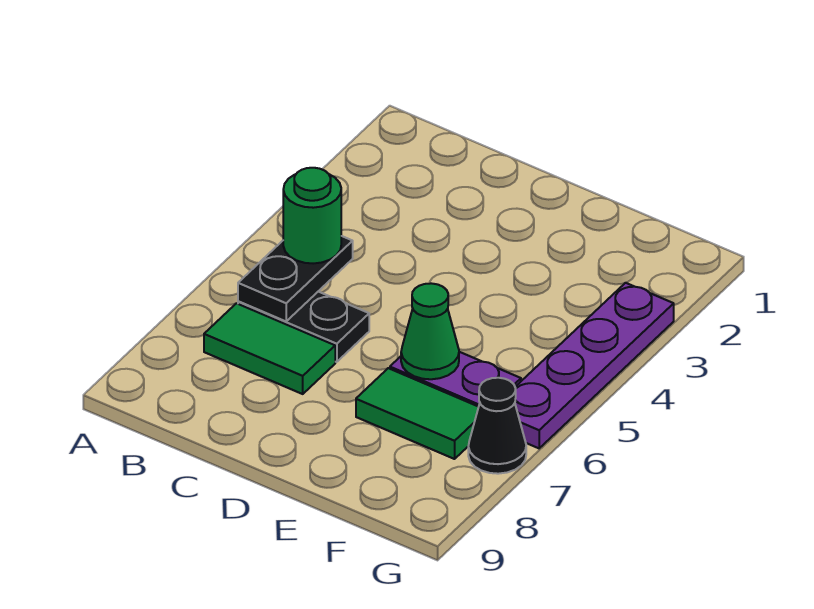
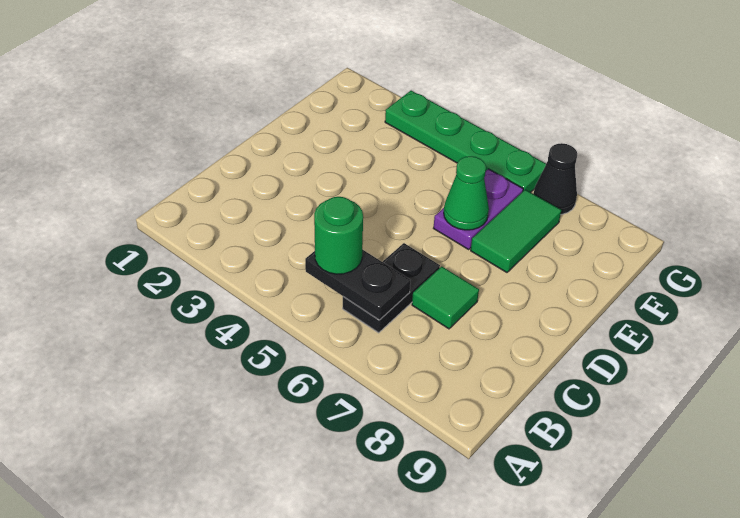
green tile B7:C7 level 1 -> green tile C7 level 1
purple plate G3:G6 level 1 -> green plate G3:G6 level 1

